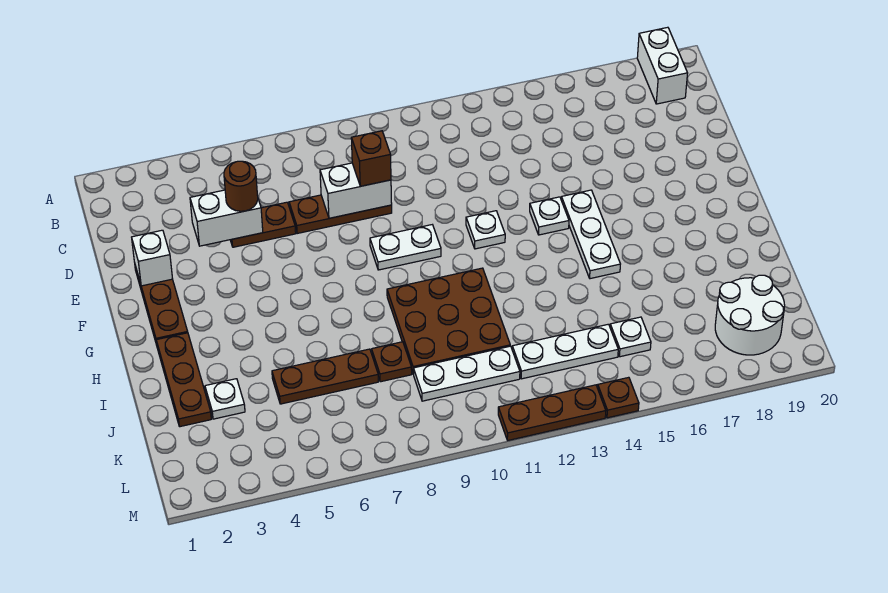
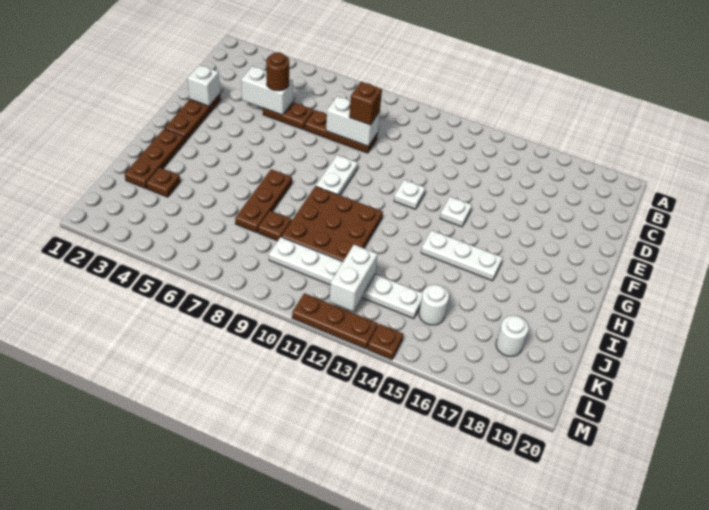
white brick A19:B19 level 1 -> white brick K12:L12 level 2
white plate F9:F10 level 1 -> white plate F9:G9 level 1
white plate F15:H15 level 1 -> white plate H14:H16 level 1
white plate J3 level 1 -> brown plate J3 level 1
brown plate J5:J7 level 1 -> brown plate H7:J7 level 1
white plate K15 level 1 -> white round brick K15 level 1
white round brick K18:L19 level 1 -> white round brick K18 level 1

